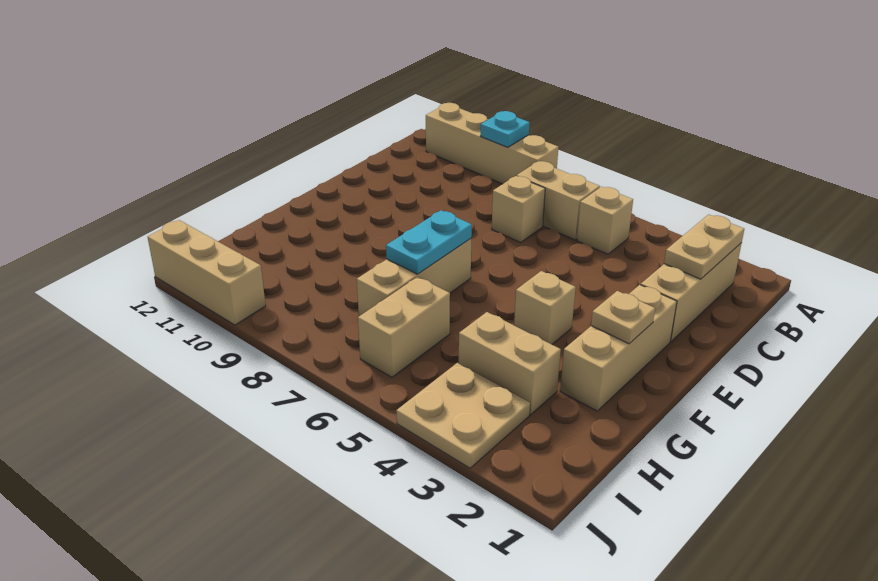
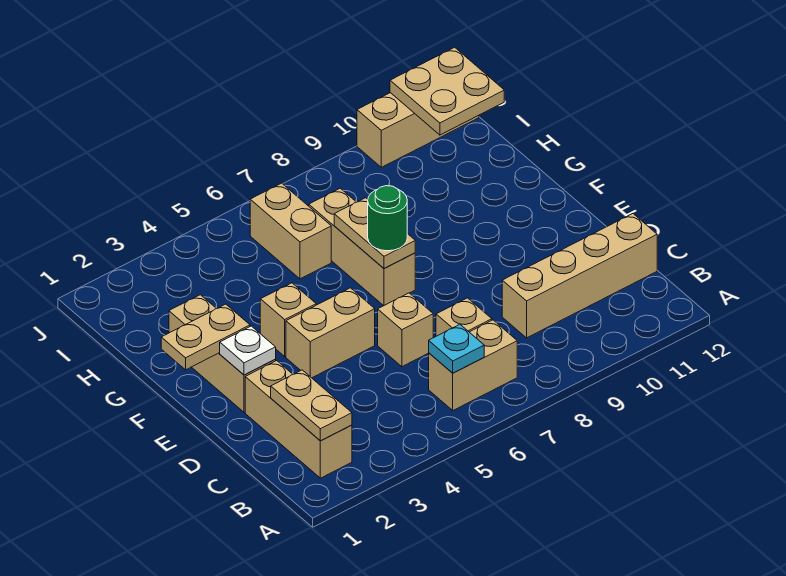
tan brick A8:A11 level 1 -> tan brick C9:C12 level 1
cyan plate A9 level 2 -> cyan plate B6 level 2
tan brick B5 level 1 -> tan brick D6 level 1
none -> white plate E2 level 2
tan plate F2 level 2 -> tan plate F1:F2 level 2
cyan plate F7:G7 level 2 -> tan plate F7:G7 level 2
none -> green round brick F7 level 3
tan brick H3:H4 level 1 -> tan brick E4:E5 level 1
tan plate I3:J4 level 1 -> tan plate I11:J12 level 2

